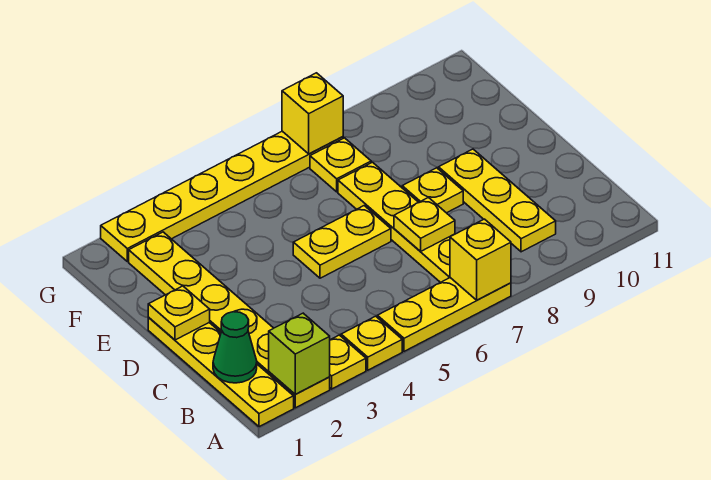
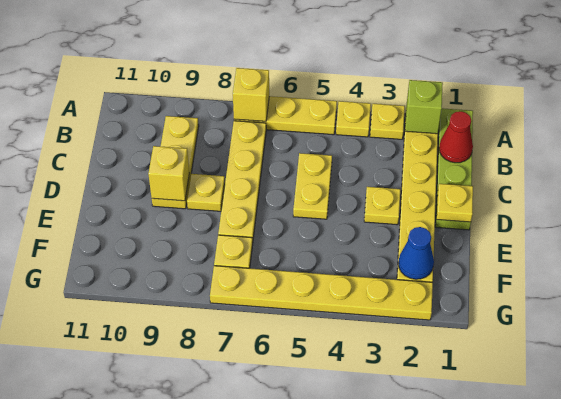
yellow plate A1:D1 level 1 -> lime plate A1:D1 level 1
green cone B1 level 2 -> red cone B1 level 2
yellow plate C7 level 2 -> yellow plate D3 level 1
yellow plate D5:D6 level 1 -> yellow plate C5:D5 level 1
none -> blue cone F2 level 2
yellow brick G7 level 2 -> yellow brick D9 level 2

